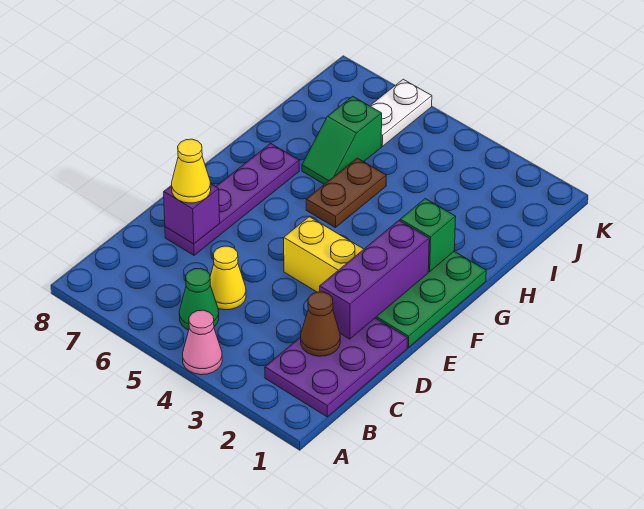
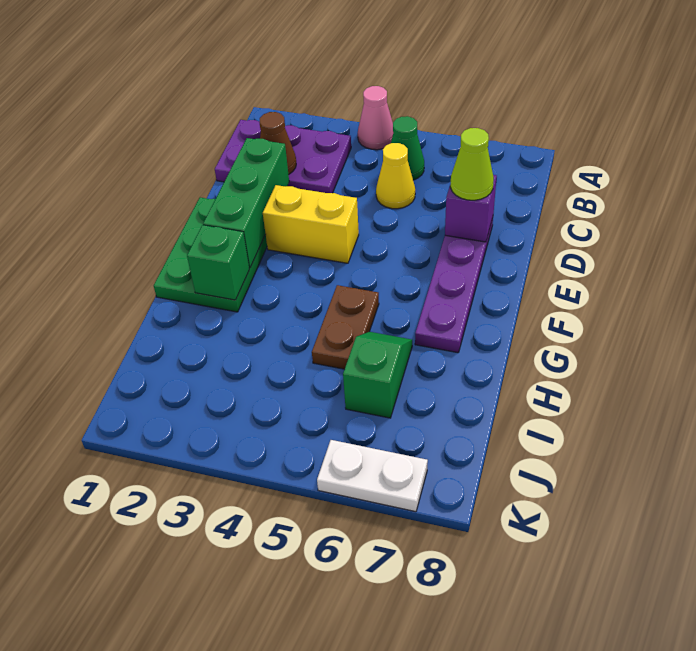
purple plate B1:D2 level 1 -> purple plate B1:C3 level 1
purple brick D2:F2 level 2 -> green brick D2:F2 level 2
yellow cone D7 level 3 -> lime cone D7 level 3
white plate J6:K6 level 1 -> white plate K6:K7 level 1

